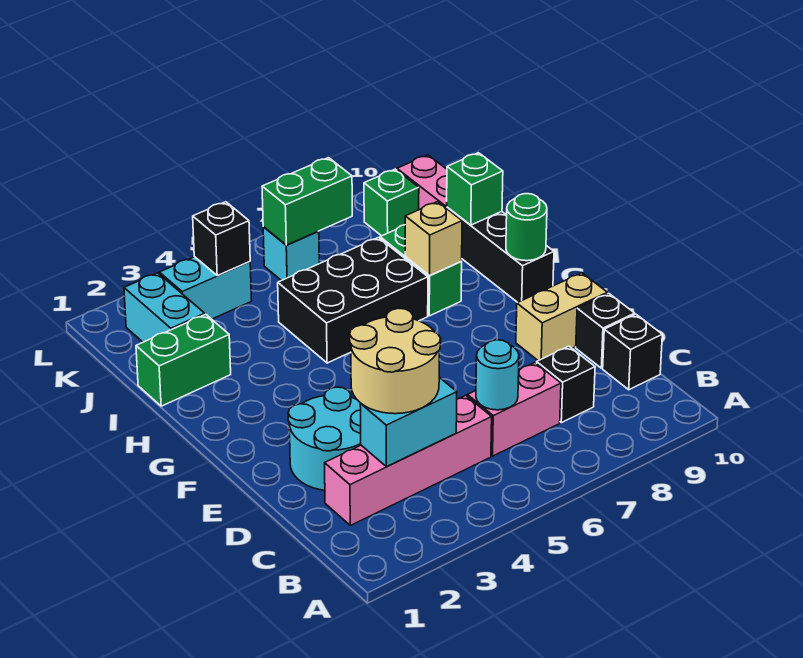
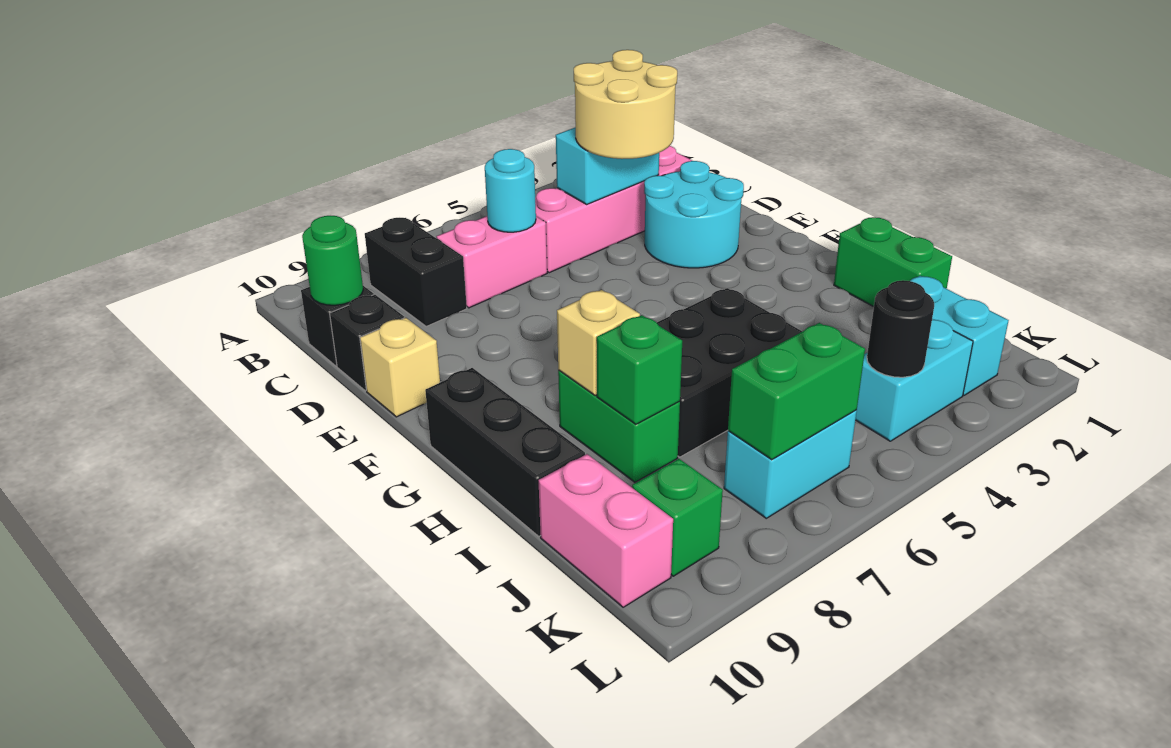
black brick C8 level 1 -> black brick B8:C8 level 1
tan brick E9:E10 level 1 -> tan brick E10 level 1
green round brick G10 level 2 -> green round brick C10 level 2
green brick I1:I2 level 1 -> green brick H1:I1 level 1
green brick I10 level 2 -> green brick I8 level 2
black brick K4 level 2 -> black round brick K4 level 2
cyan brick K6 level 1 -> cyan brick K6:K7 level 1

